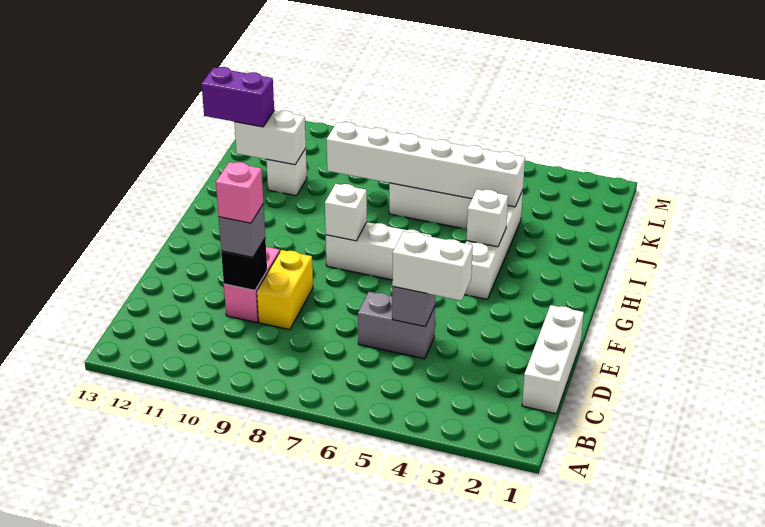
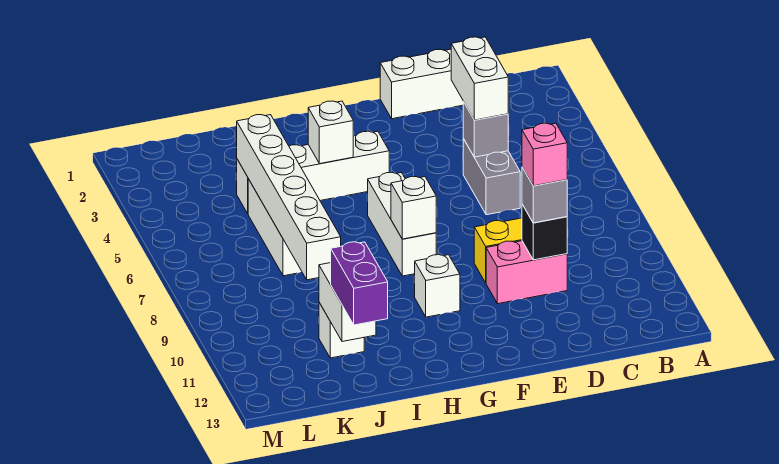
none -> white brick G10 level 1

